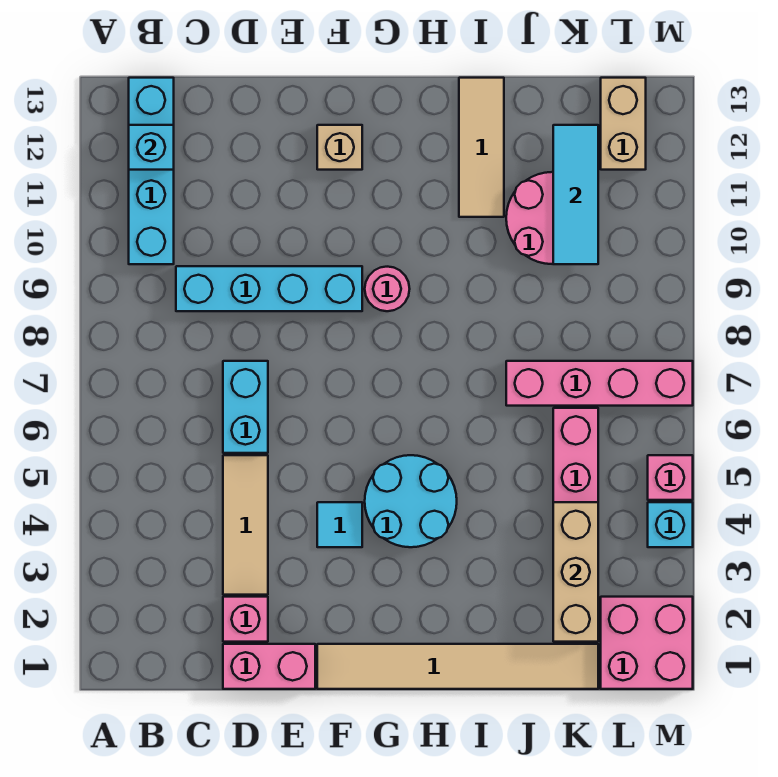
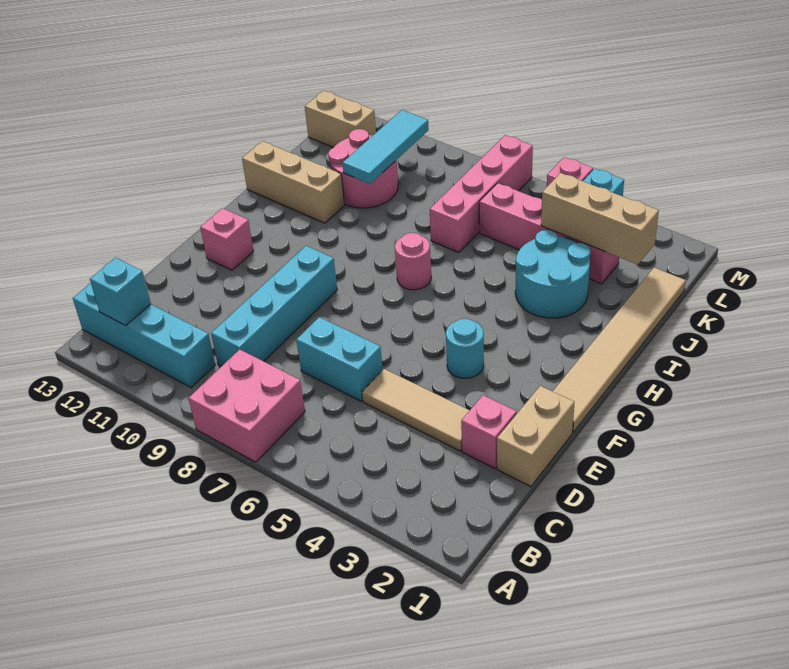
pink brick D1:E1 level 1 -> tan brick D1:E1 level 1
cyan tile F4 level 1 -> cyan round brick F4 level 1
tan brick F12 level 1 -> pink brick F12 level 1
cyan round brick G4:H5 level 1 -> cyan round brick I3:J4 level 1
pink round brick G9 level 1 -> pink round brick H7 level 1
tan tile I11:I13 level 1 -> tan brick I11:I13 level 1
cyan tile K10:K12 level 2 -> cyan tile J10:L10 level 2
pink brick L1:M2 level 1 -> pink brick A7:B8 level 1

